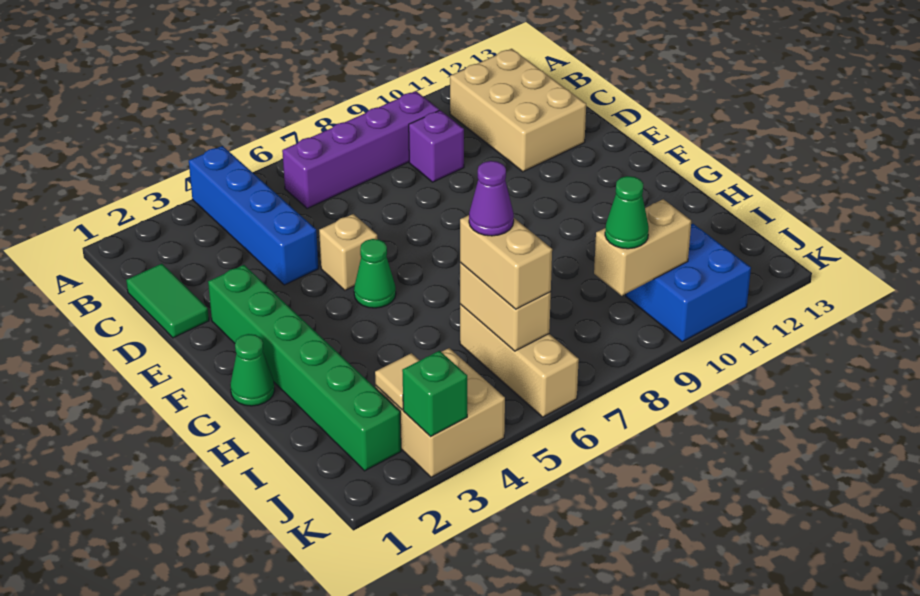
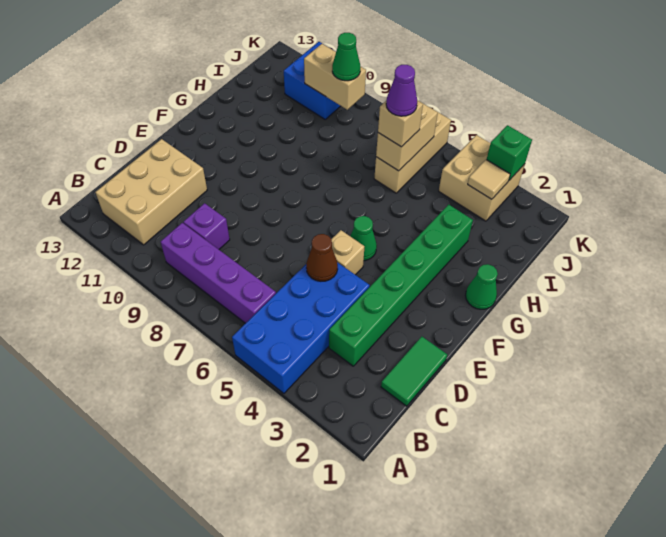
blue brick A4:D4 level 1 -> blue brick A4:D5 level 1
none -> brown cone D5 level 2
green brick E2:J2 level 1 -> green brick C3:H3 level 1
tan brick I6:J6 level 3 -> tan brick I6 level 3

